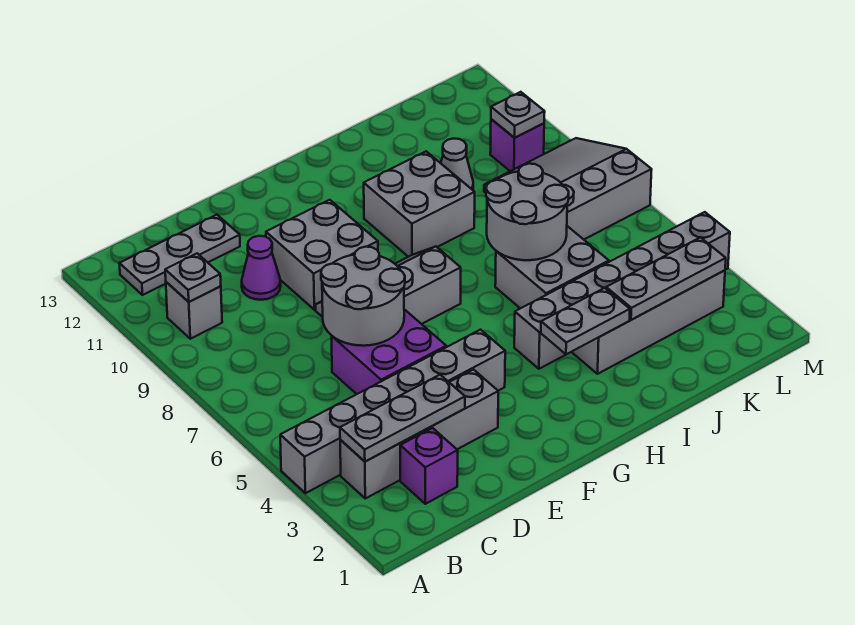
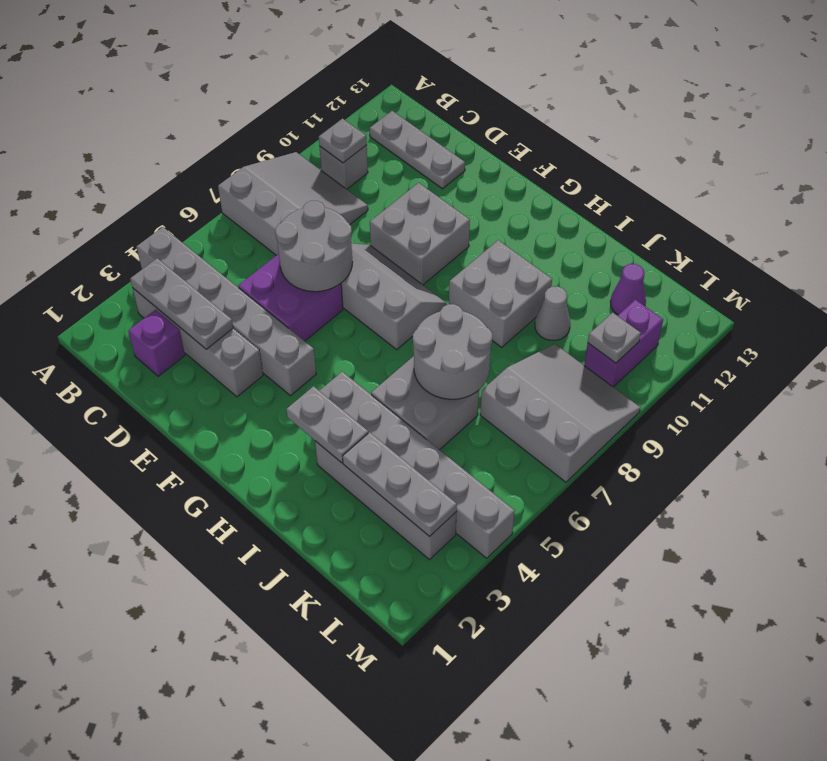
none -> grey slope A7:C9 level 1 top 7
purple cone D10 level 1 -> purple cone K12 level 1
purple brick L10 level 1 -> purple brick L10:L11 level 1

